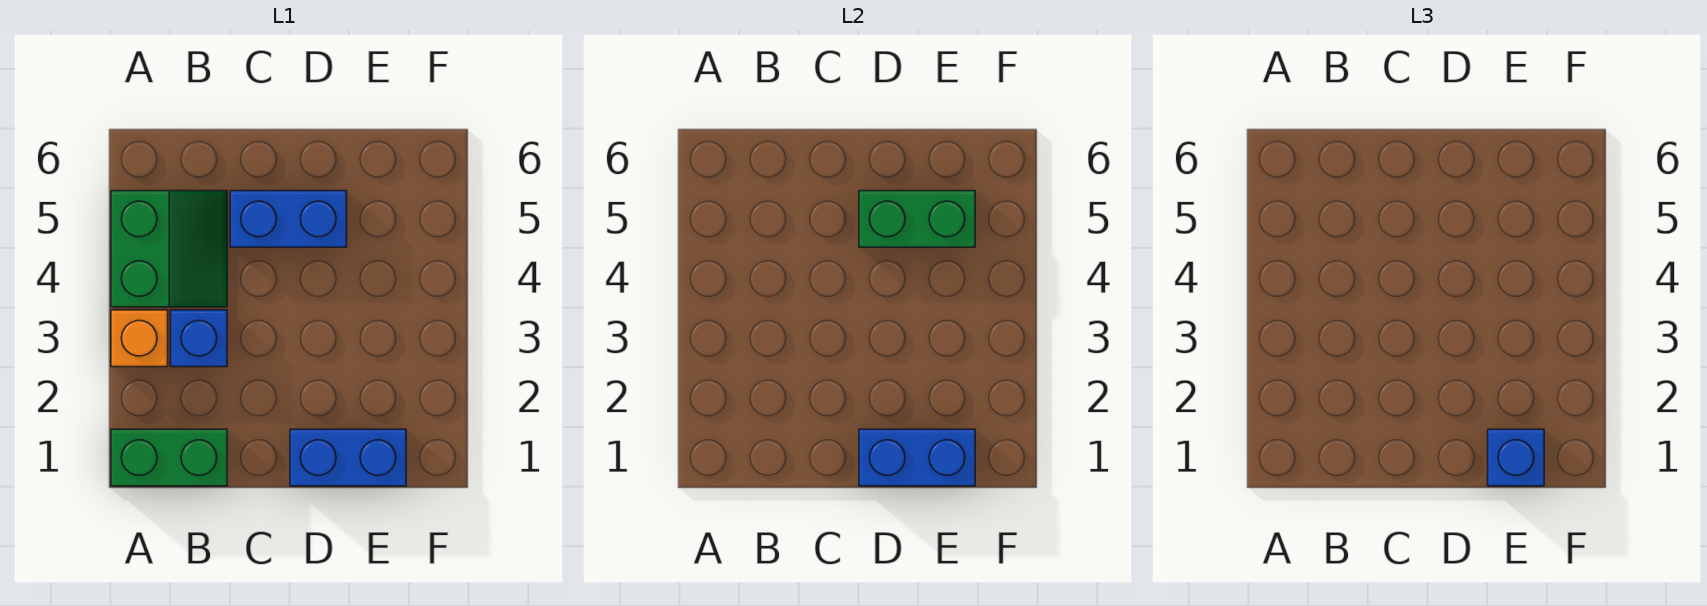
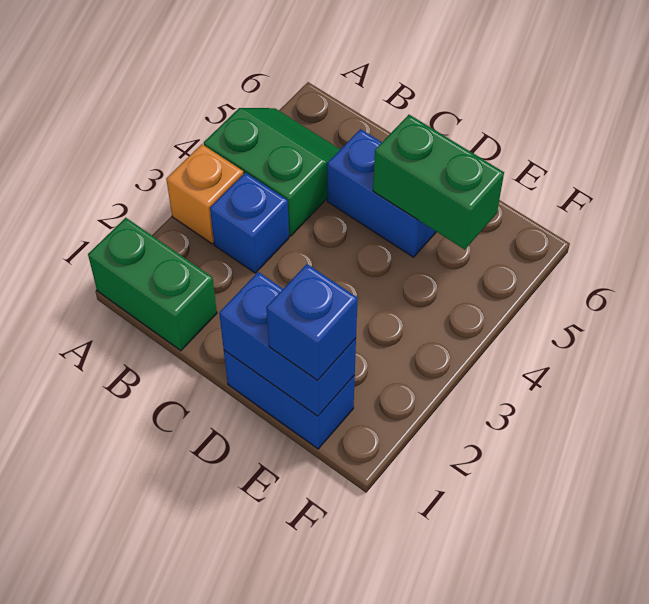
green slope A4:B5 level 1 top A -> green slope A4:B5 level 1 top 4

